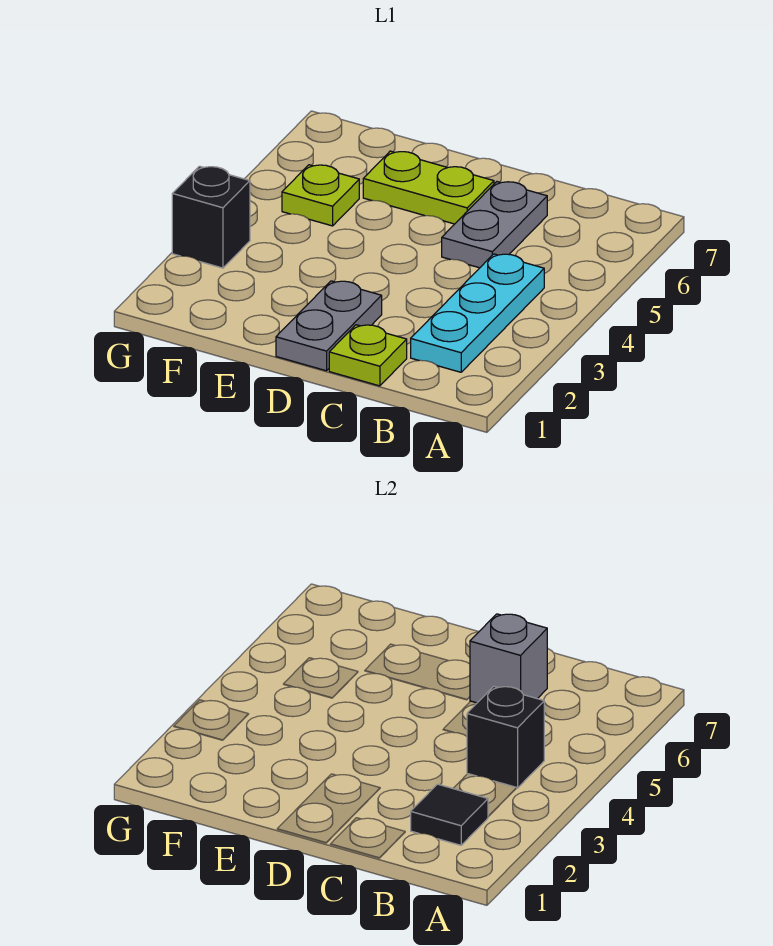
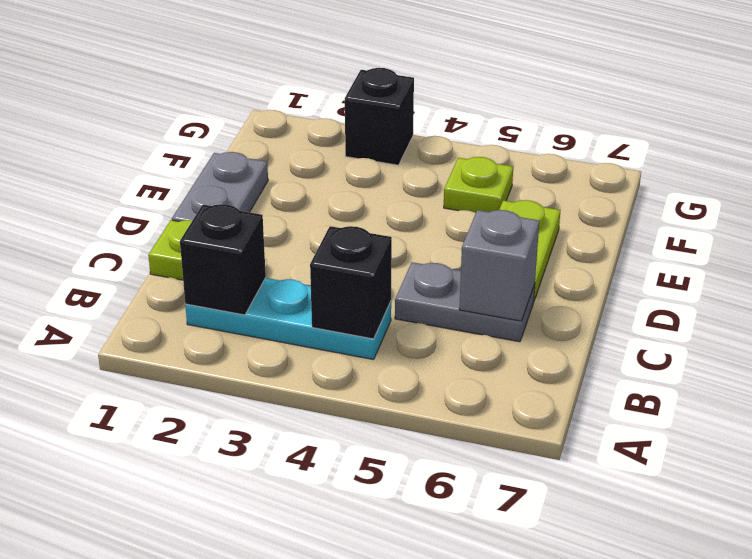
black tile B2 level 2 -> black brick B2 level 2
grey plate D1:D2 level 1 -> grey plate D1:E1 level 1

